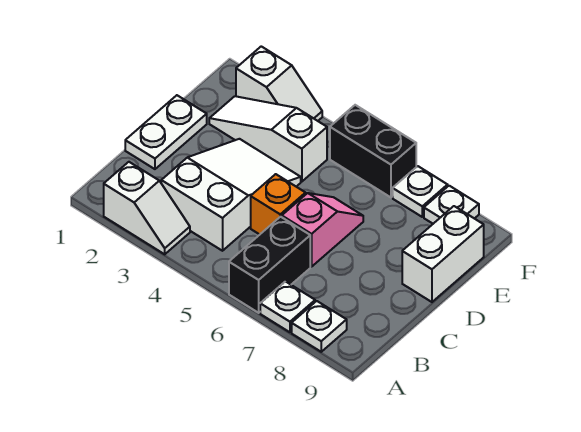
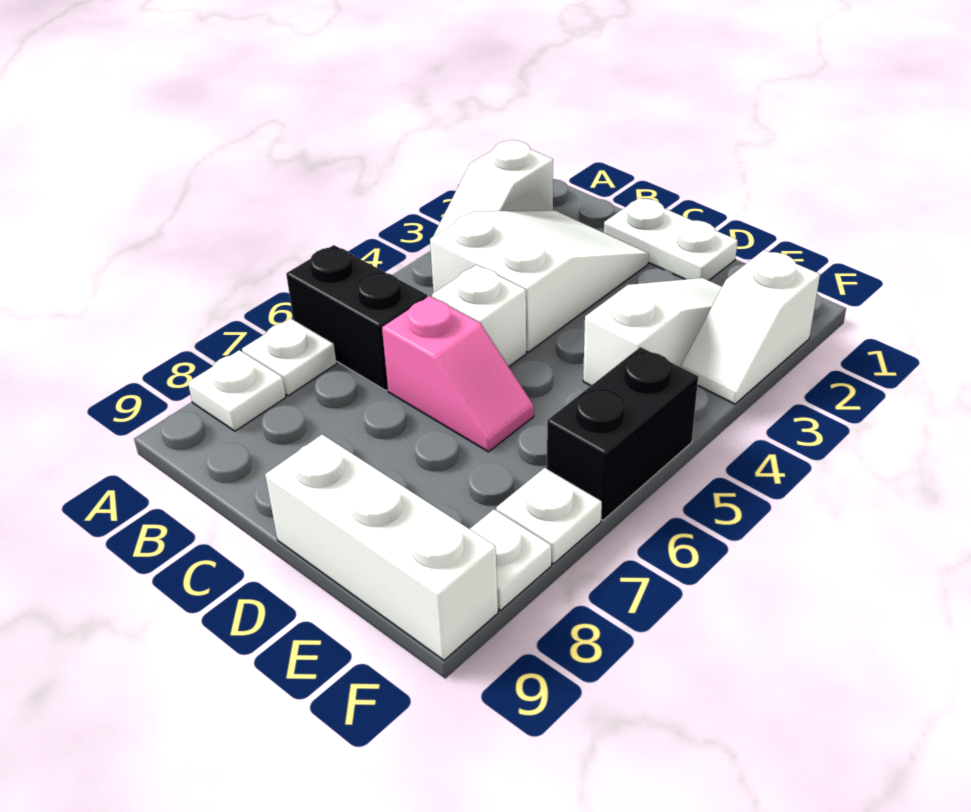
white slope B3:D4 level 1 top B -> white slope B2:C4 level 1 top 4
orange brick C5 level 1 -> white brick C5 level 1
white brick D9:E9 level 1 -> white brick D9:F9 level 1

